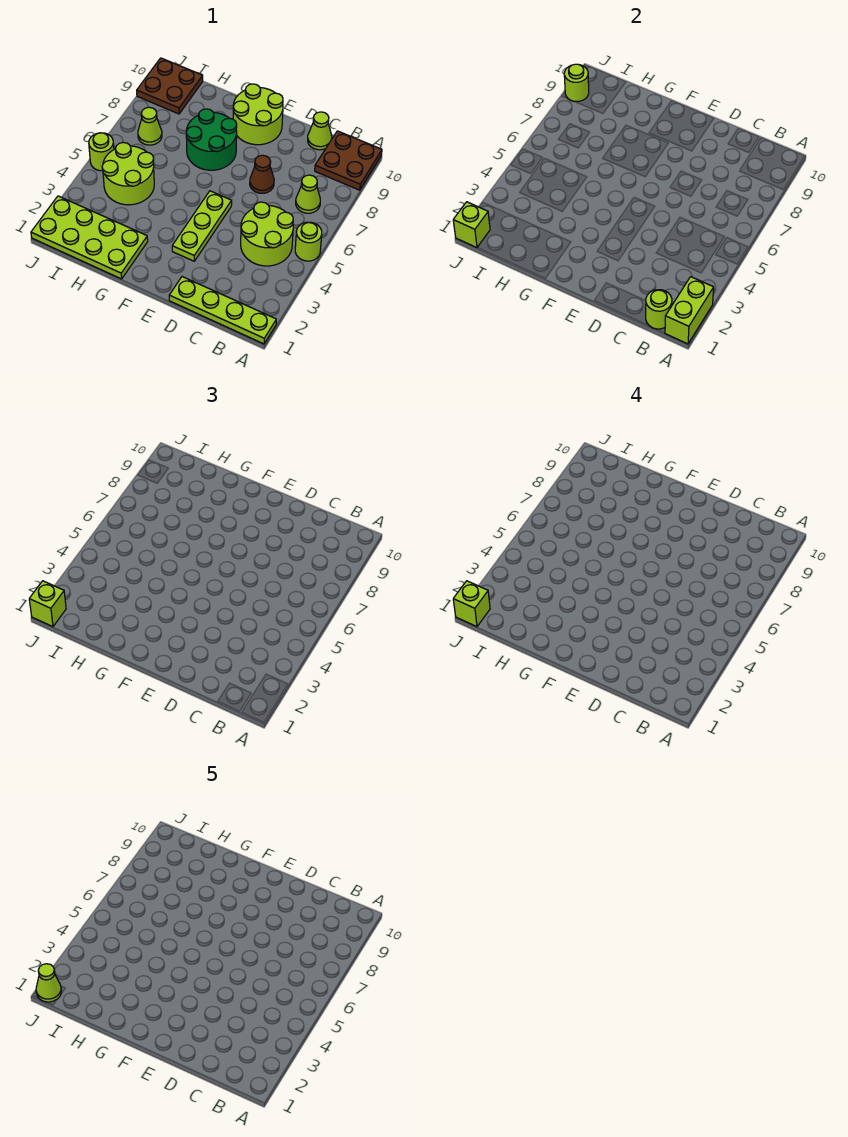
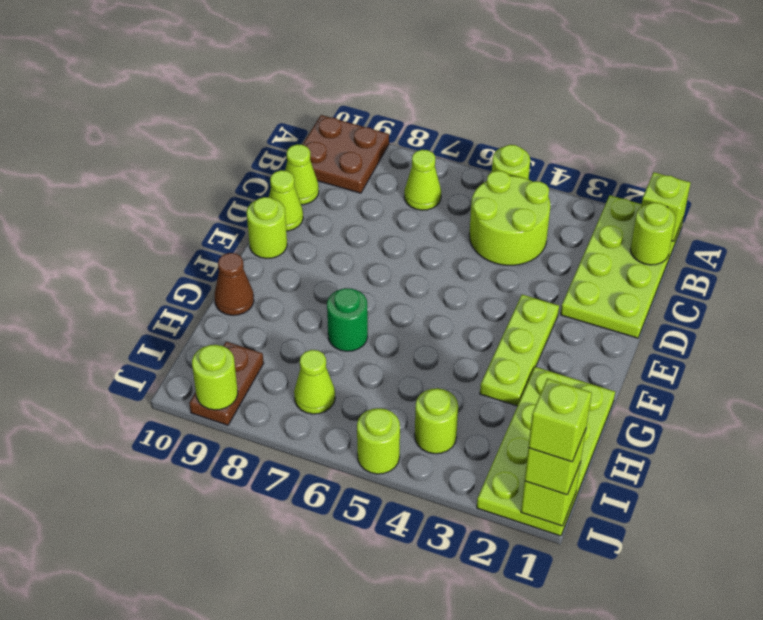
lime plate A1:D1 level 1 -> lime plate A1:D2 level 1
lime brick A1:A2 level 2 -> lime brick A1 level 2
brown cone D7 level 1 -> brown cone G10 level 1
lime plate E3:E5 level 1 -> lime plate E3:G3 level 1
lime round brick E9:F10 level 1 -> lime round brick E10 level 1
green round brick F7:G8 level 1 -> green round brick G7 level 1
lime round brick H4:I5 level 1 -> lime round brick I4 level 1
brown plate I9:J10 level 1 -> brown plate I9:J9 level 1
lime cone J1 level 5 -> lime cone D10 level 1

